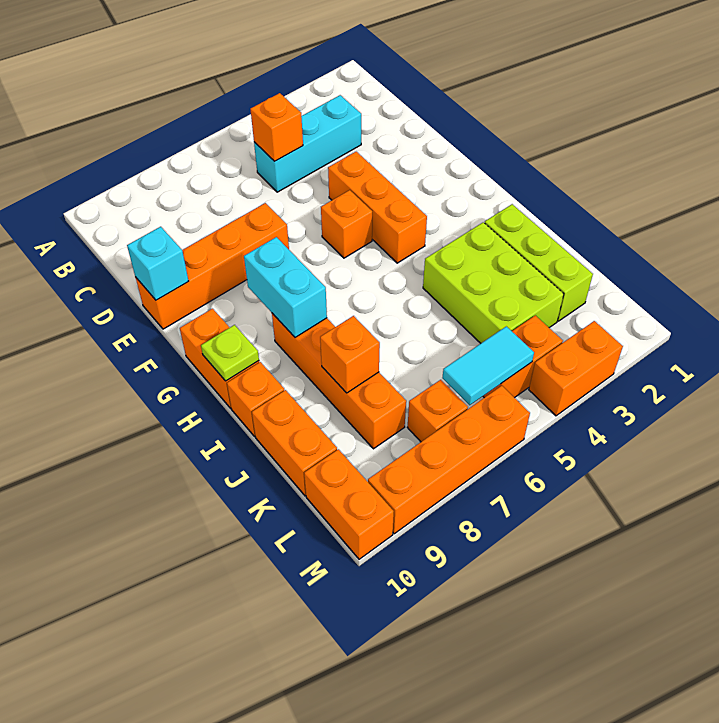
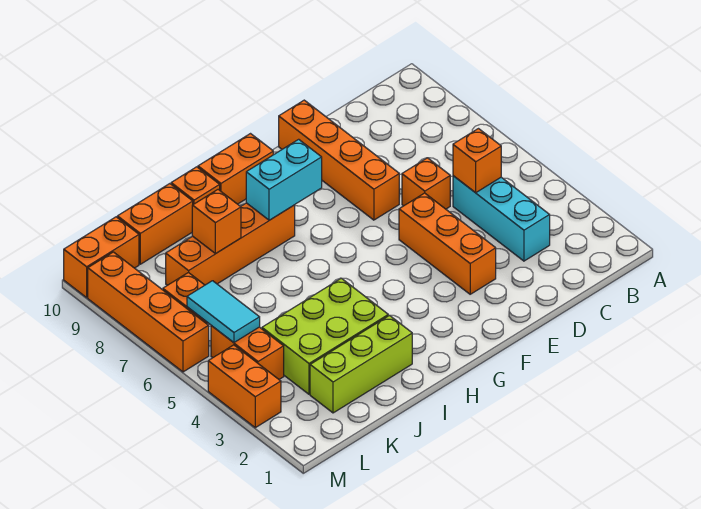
orange brick E4:G4 level 1 -> orange brick E3:E5 level 1
cyan brick E10 level 2 -> none
orange brick F5 level 1 -> orange brick D6 level 1
lime plate H10 level 2 -> none

